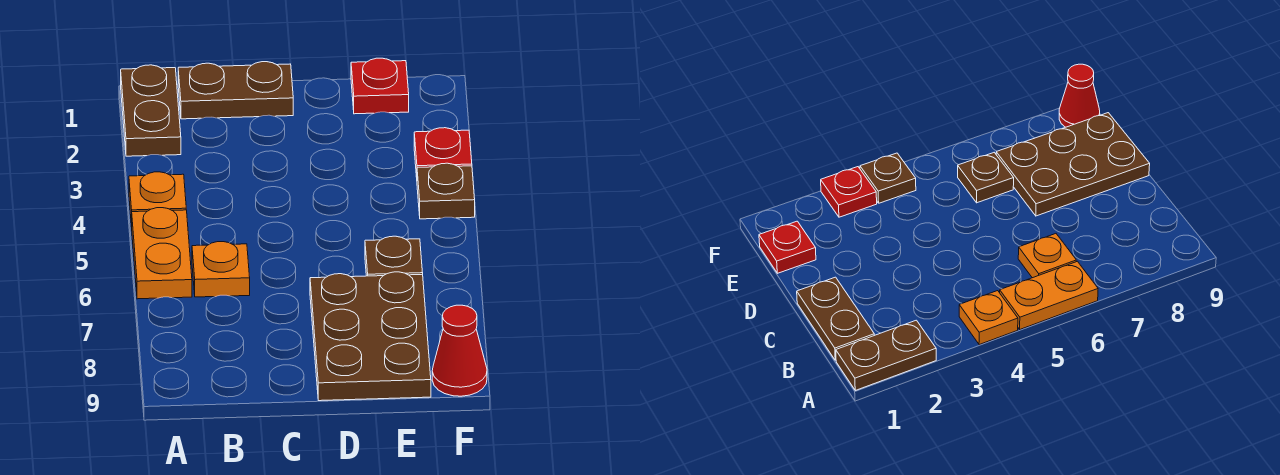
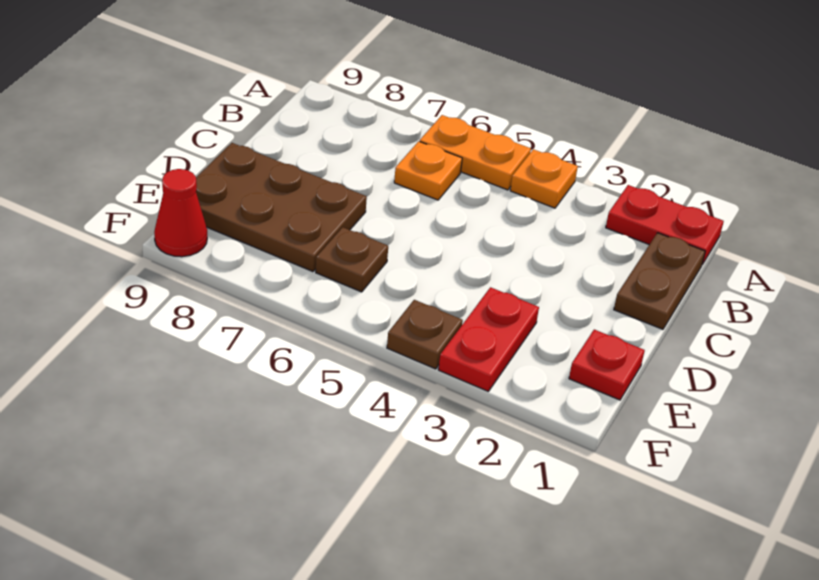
brown plate A1:A2 level 1 -> red plate A1:A2 level 1
red plate F3 level 1 -> red plate E3:F3 level 1

